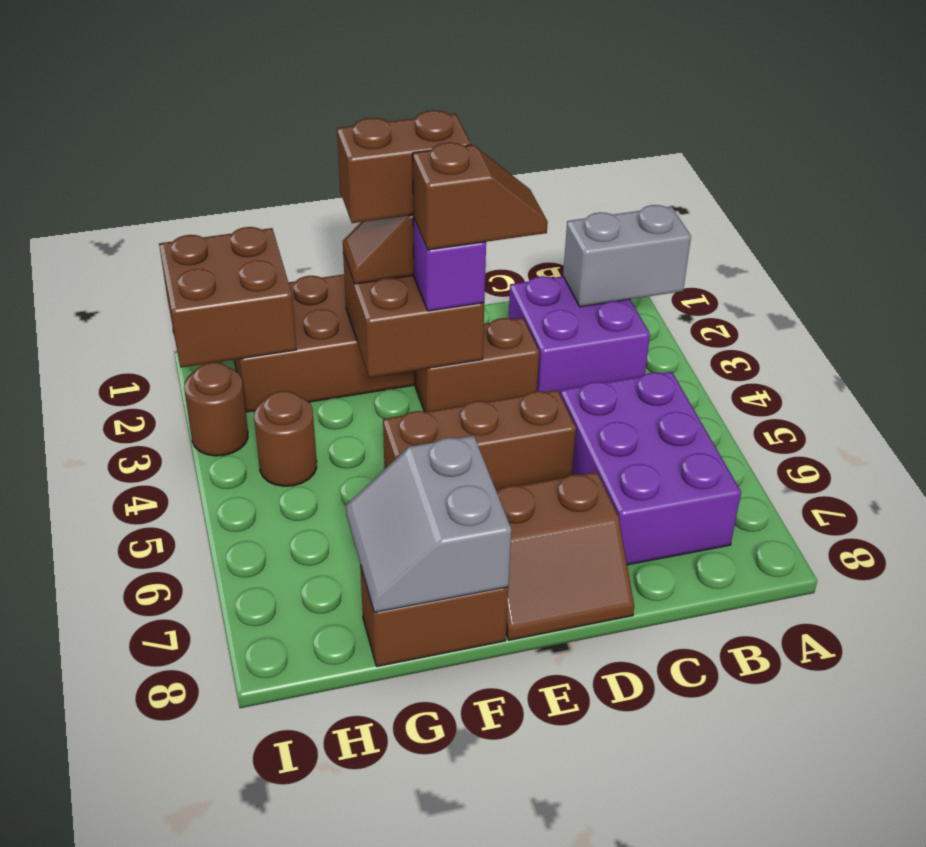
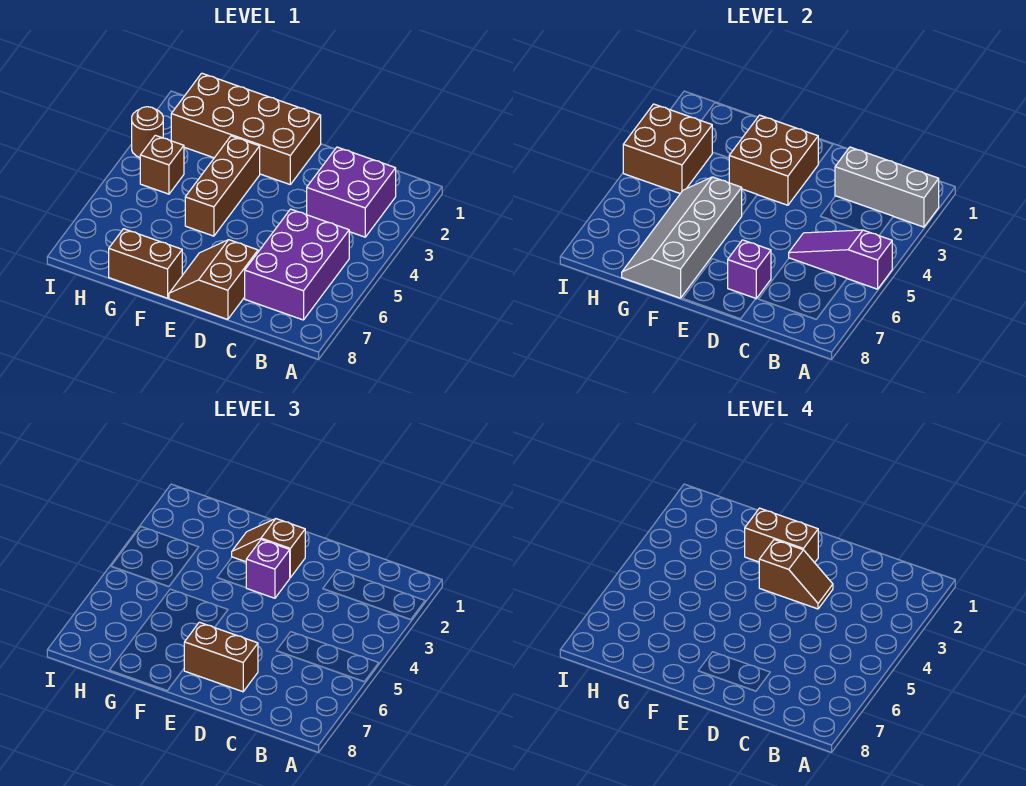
grey brick A2:B2 level 2 -> grey brick A2:C2 level 2
none -> purple slope A5:C5 level 2 top A
brown brick D3:E3 level 1 -> brown brick D7:E7 level 3
brown brick D5:F5 level 1 -> brown brick F3:F5 level 1
brown slope D7:E8 level 1 top 7 -> brown slope D7:E8 level 1 top D
none -> purple brick D7 level 2
grey slope F7:G8 level 2 top F -> grey slope F5:G8 level 2 top F
brown brick H1:I2 level 2 -> brown brick H3:I4 level 2
brown round brick H4 level 1 -> brown brick H4 level 1

